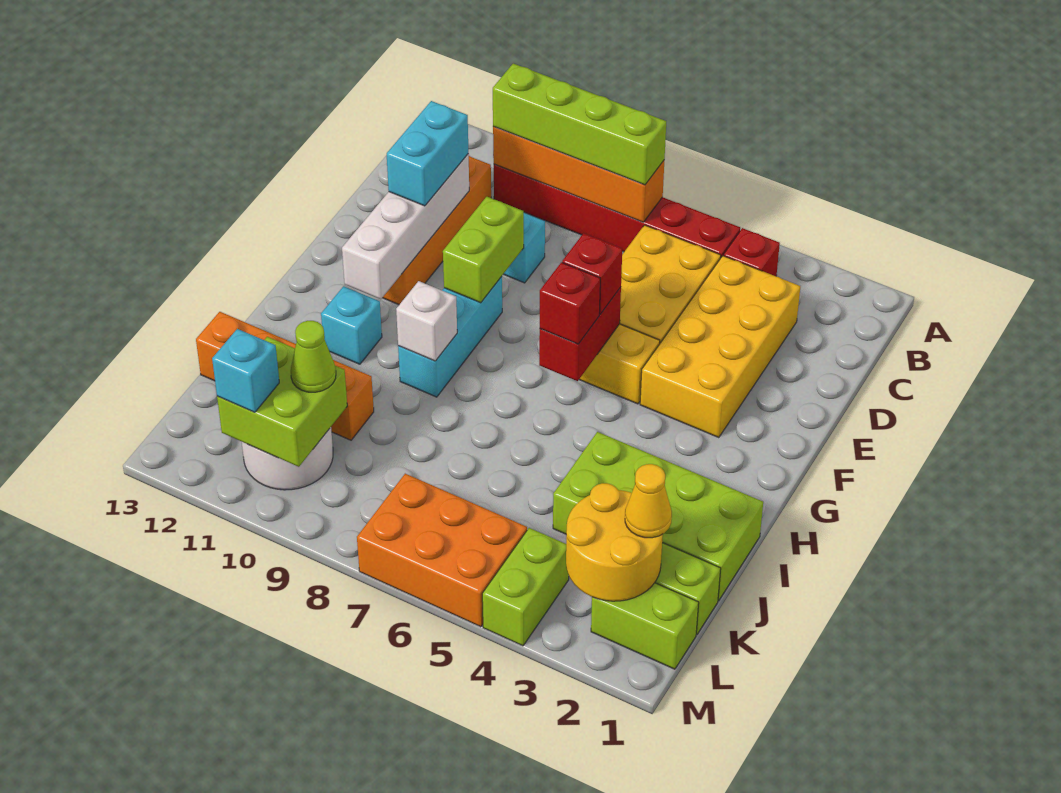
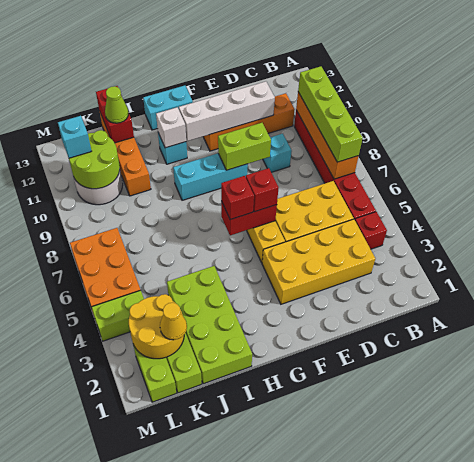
cyan brick D11:E11 level 3 -> cyan brick G13:H13 level 1
white brick H9 level 2 -> white brick H11 level 2
none -> red brick J12:J13 level 2
lime brick K10:L11 level 2 -> lime round brick K10:L11 level 2
lime cone K10 level 3 -> lime cone J12 level 3

